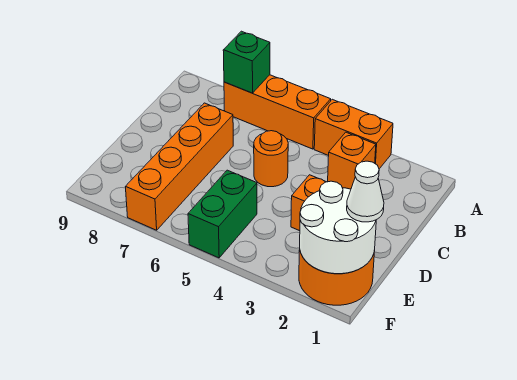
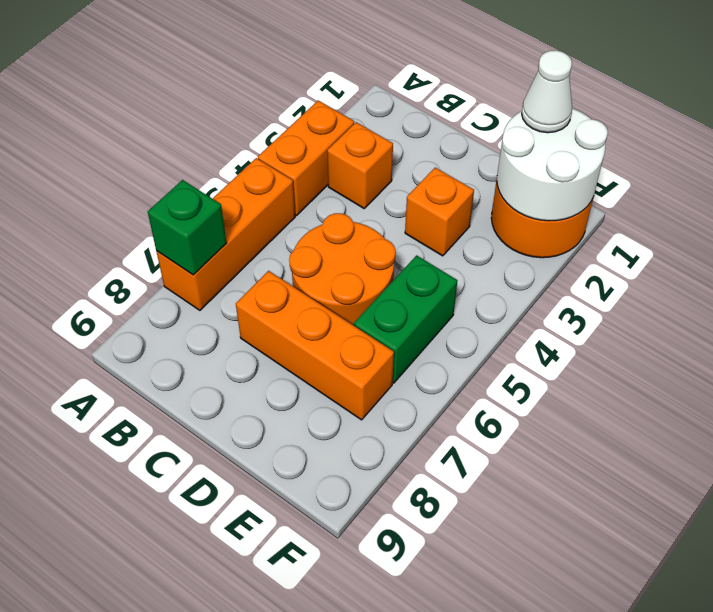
orange round brick C5 level 1 -> orange round brick C5:D6 level 1
orange brick C7:F7 level 1 -> orange brick C7:E7 level 1
green brick E5:F5 level 1 -> green brick E5:E6 level 1

